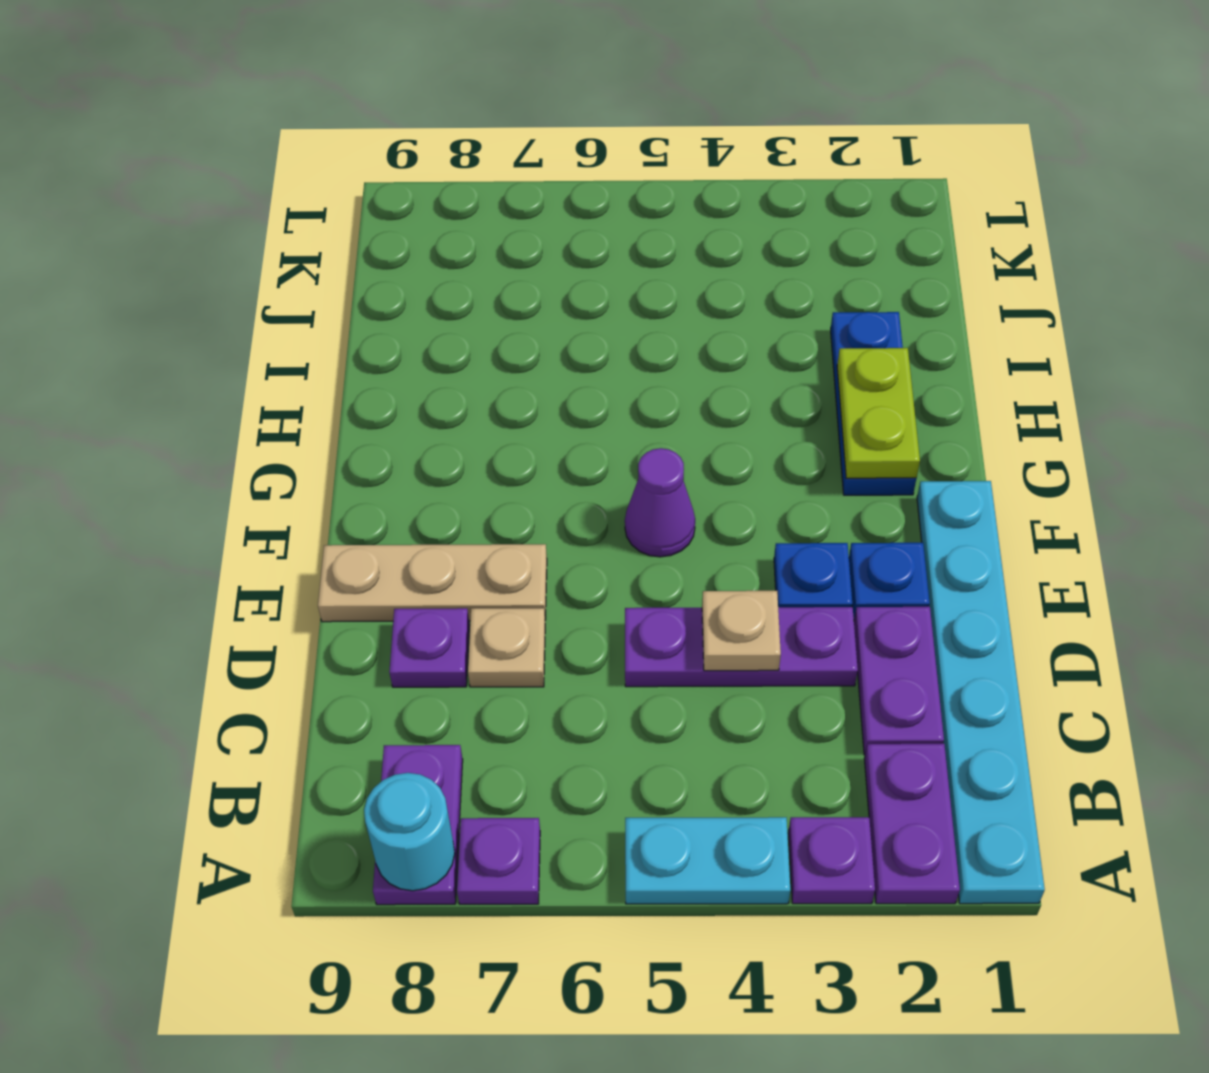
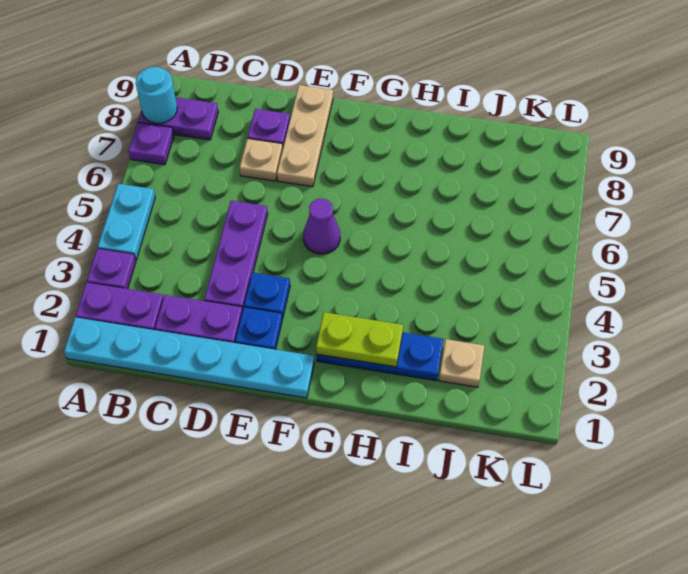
tan plate D4 level 2 -> tan plate J2 level 1

